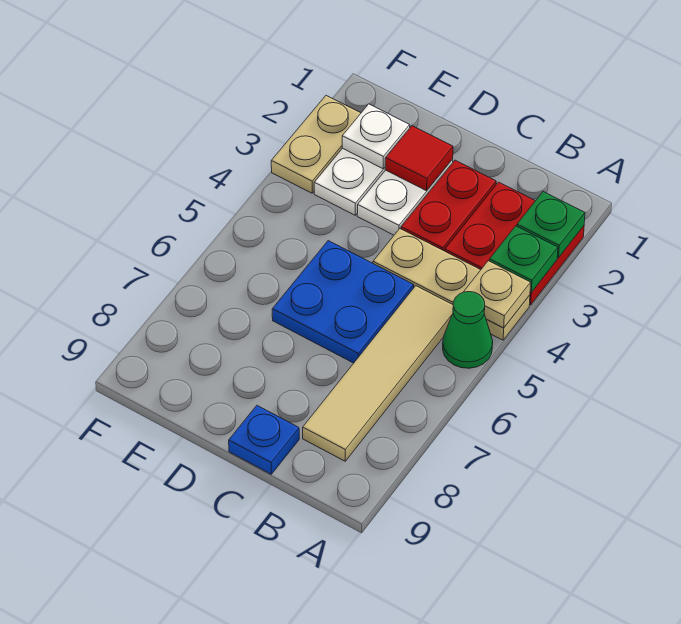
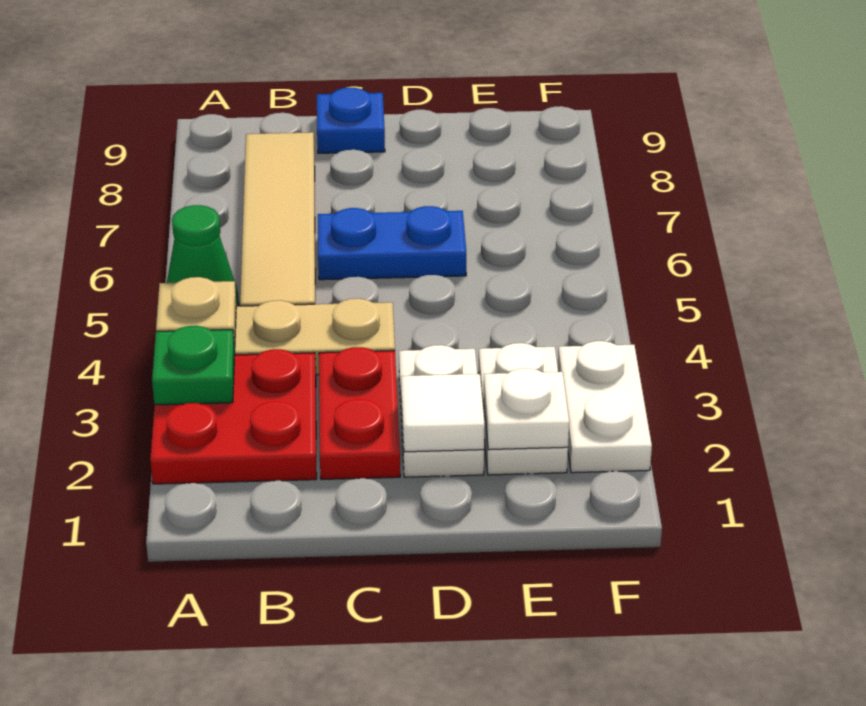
green plate A2 level 2 -> none
blue plate C5:D6 level 1 -> blue plate C6:D6 level 1
red tile D2 level 2 -> white tile D2 level 2
tan plate F2:F3 level 1 -> white plate F2:F3 level 1

